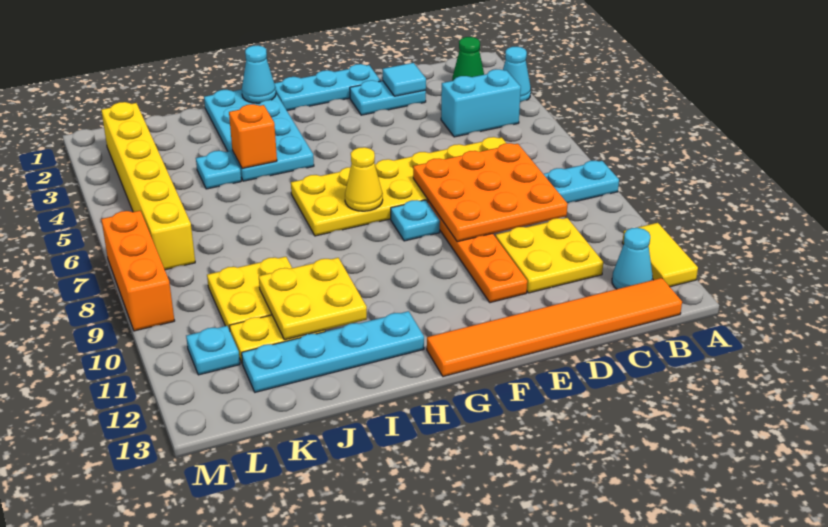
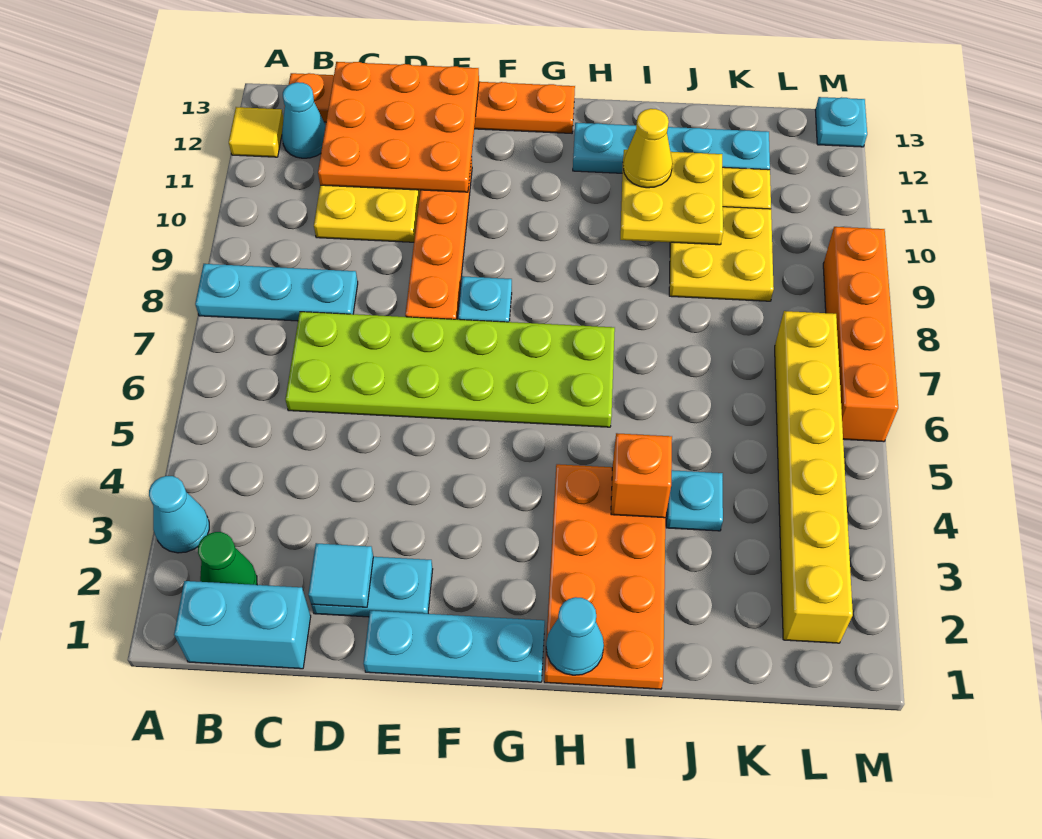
yellow tile A11:A12 level 1 -> yellow tile A12 level 1
cyan brick B4:C4 level 1 -> cyan brick B1:C1 level 1
orange tile B13:G13 level 1 -> orange plate B13:G13 level 1
yellow plate C6:H7 level 1 -> lime plate C6:H7 level 1
orange plate C7:E9 level 2 -> orange plate C11:E13 level 2
yellow cone G7 level 2 -> yellow cone I11 level 3
cyan plate H1:I4 level 1 -> orange plate H1:I4 level 1
cyan plate L11 level 1 -> cyan plate M13 level 1
orange brick M7:M9 level 1 -> orange brick M6:M9 level 1

